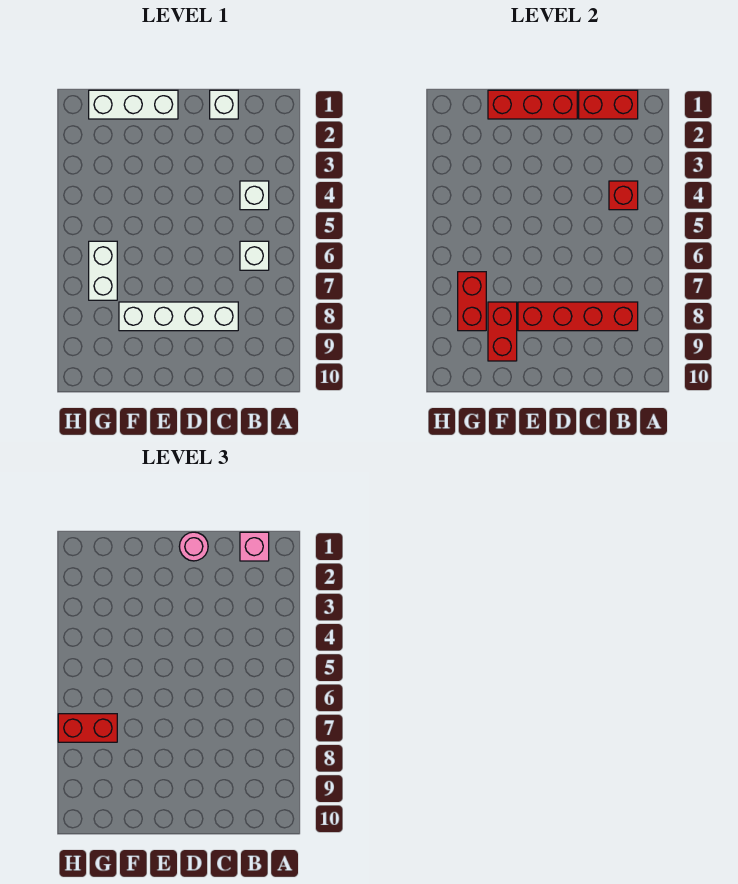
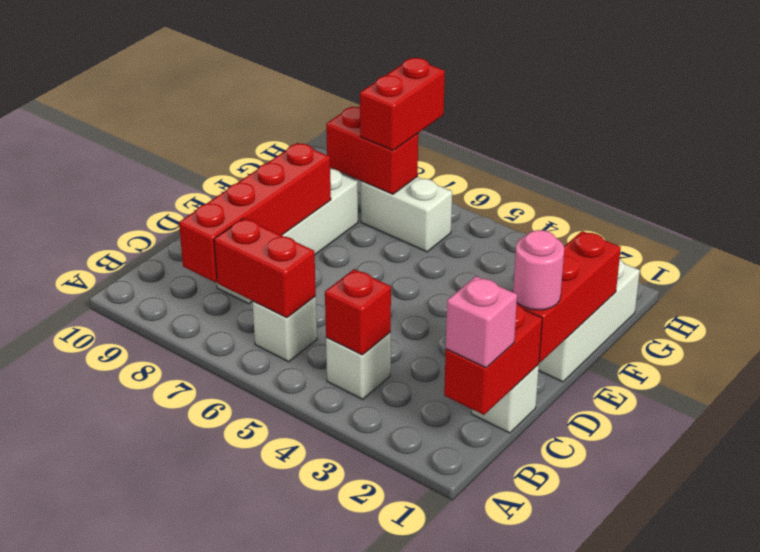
red brick F8:F9 level 2 -> red brick B6:B7 level 2

